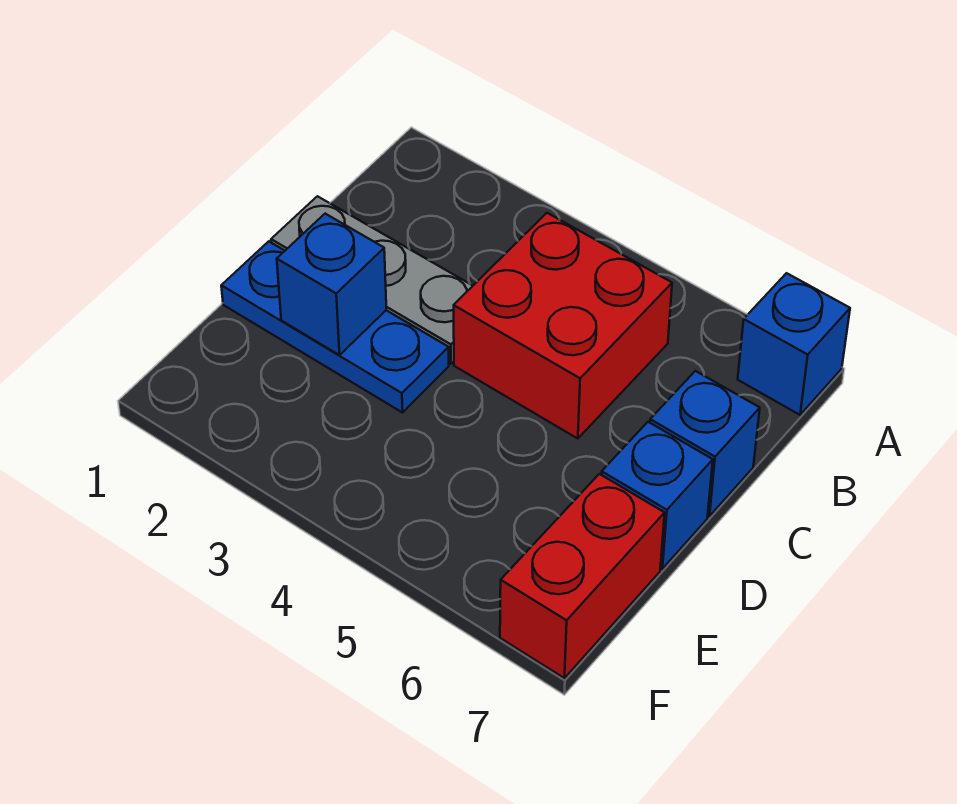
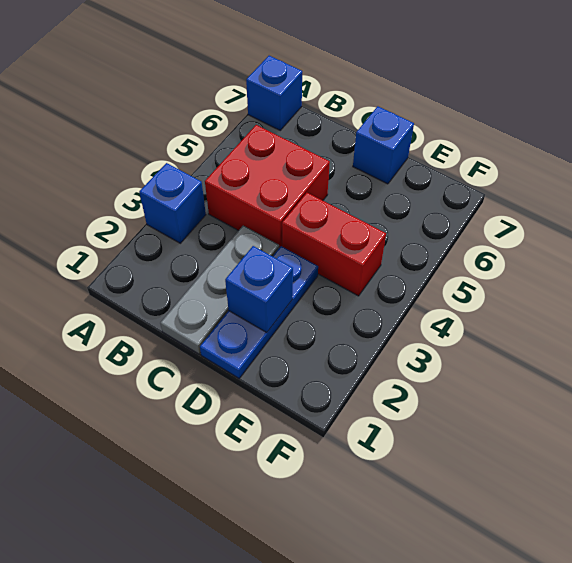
blue brick C7 level 1 -> blue brick A3 level 1
red brick E7:F7 level 1 -> red brick D4:E4 level 1

